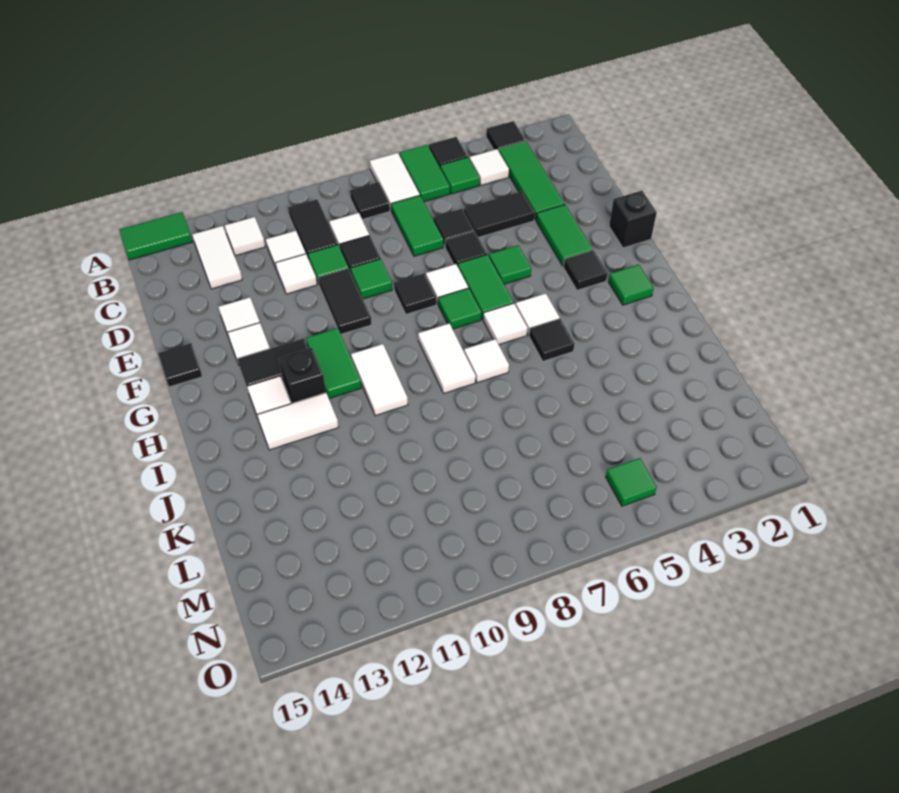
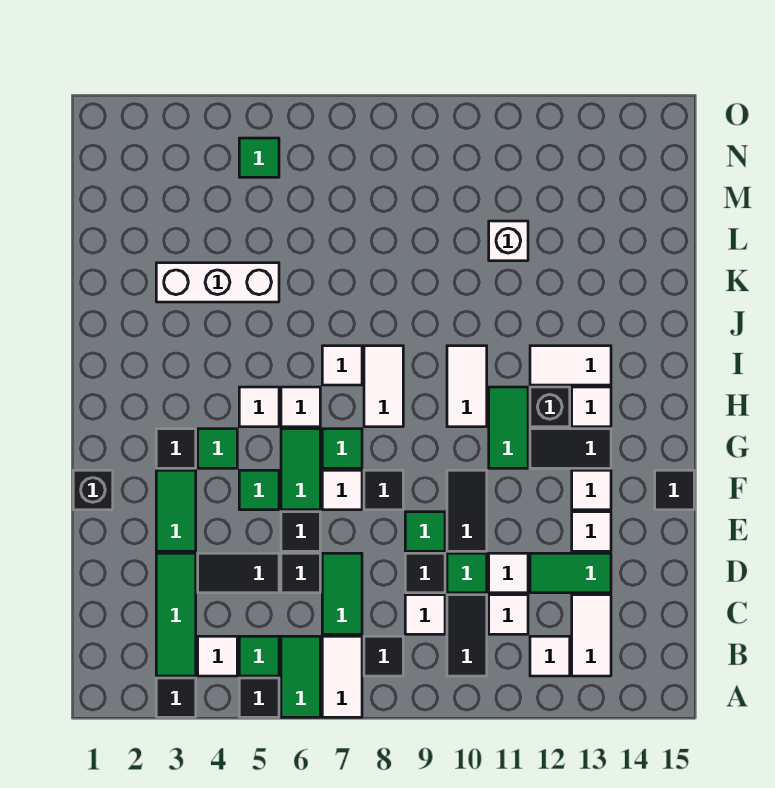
green tile A14:A15 level 1 -> green tile D12:D13 level 1
green tile H2 level 1 -> green tile G4 level 1
black tile I5 level 1 -> none
none -> white brick K3:K5 level 1
none -> white brick L11 level 1

